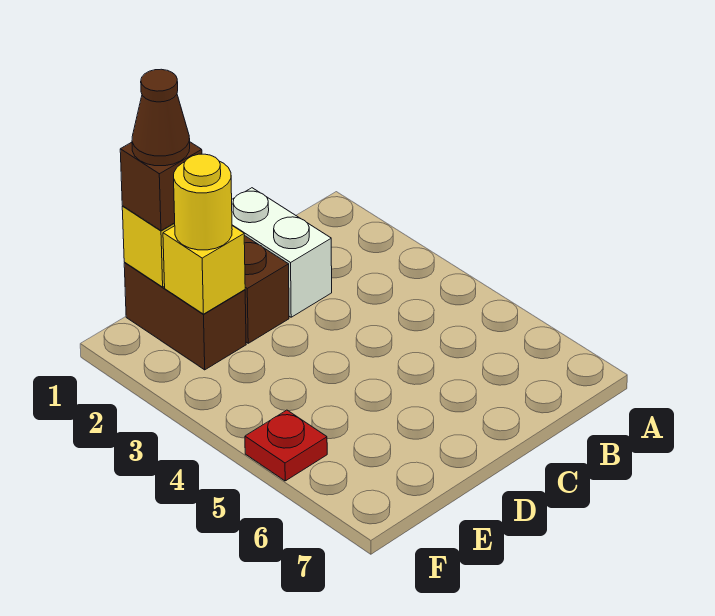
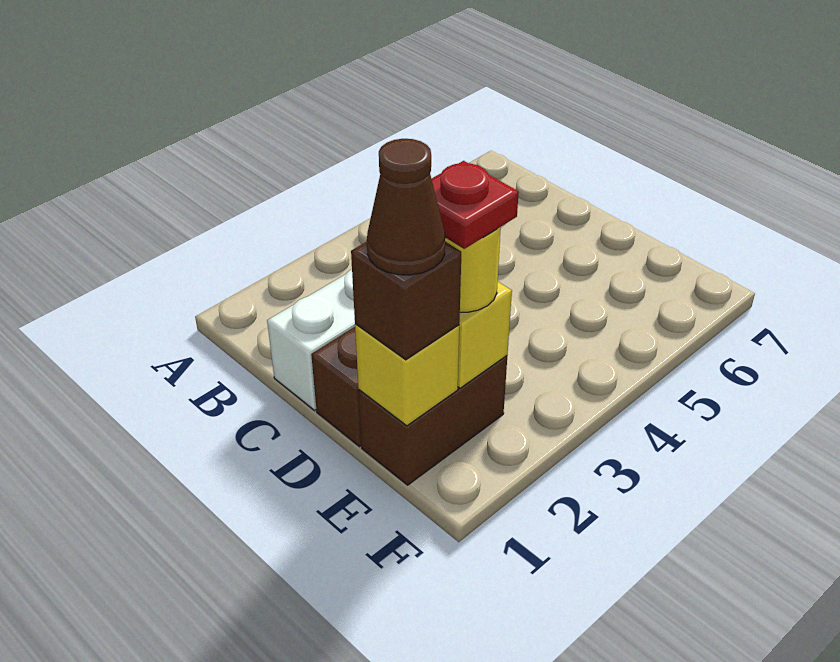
red plate F5 level 1 -> red plate E2 level 4

